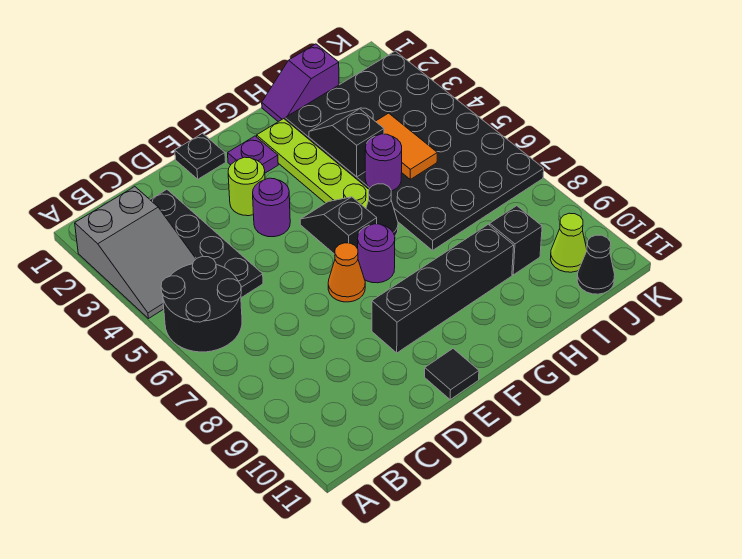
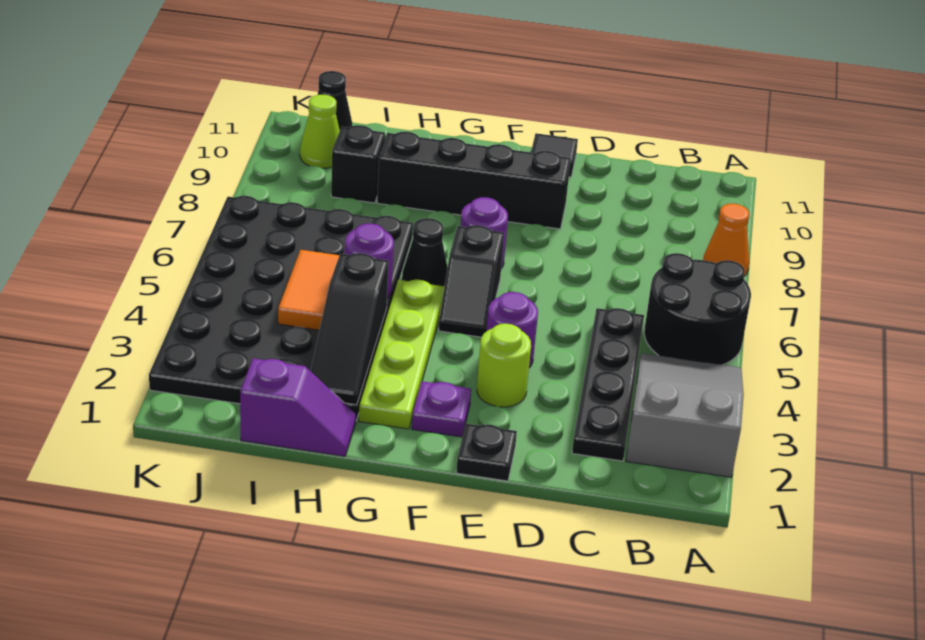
orange cone E7 level 1 -> orange cone A8 level 1
black slope H3:H4 level 2 top 4 -> black slope H2:H4 level 2 top 4

